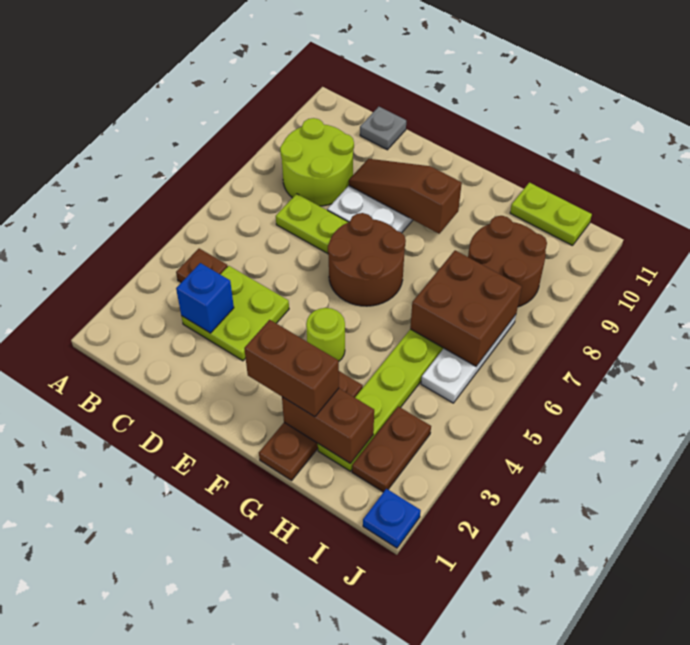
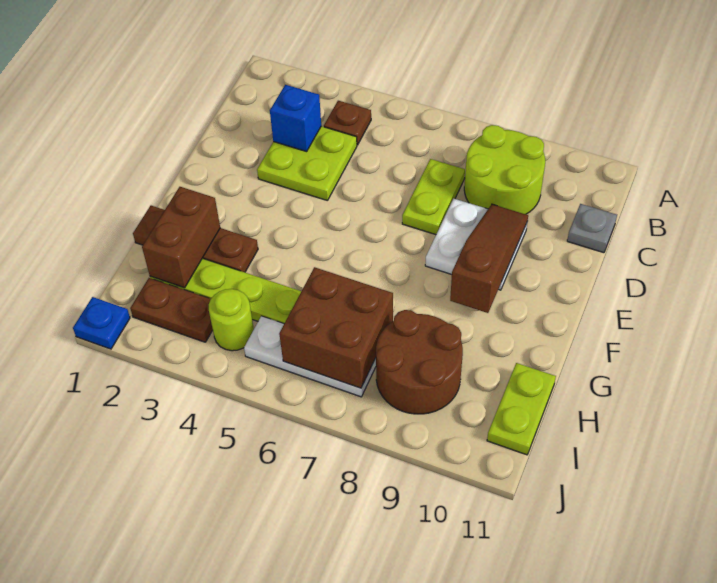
brown round brick E6:F7 level 1 -> none
brown brick F2:G2 level 3 -> none
lime round brick F4 level 1 -> lime round brick I4 level 1

